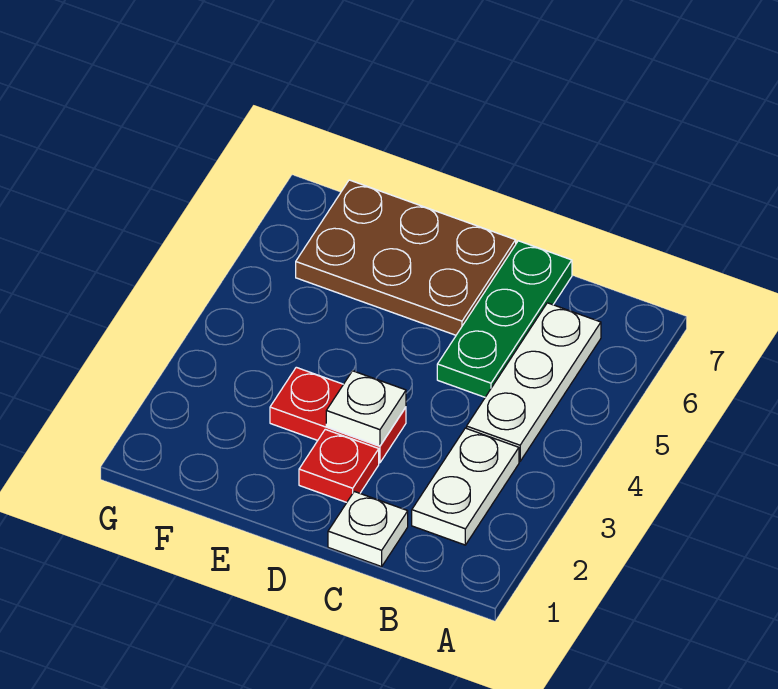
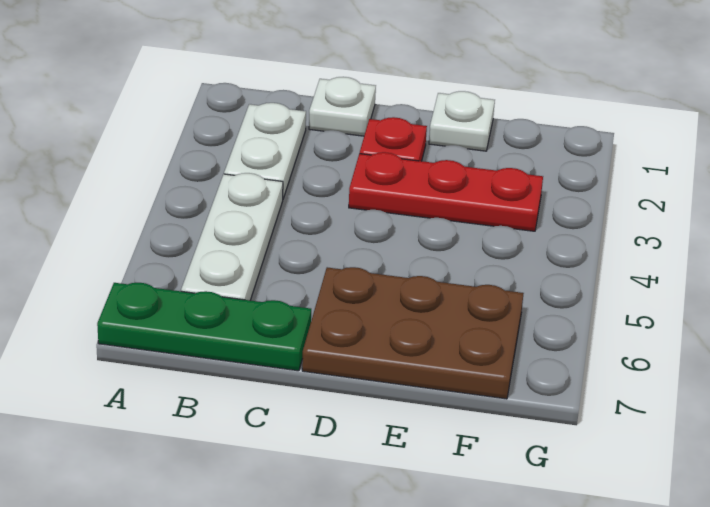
green plate C5:C7 level 1 -> green plate A7:C7 level 1
red plate D3:E3 level 1 -> red plate D3:F3 level 1
white plate D3 level 2 -> white plate E1 level 1

